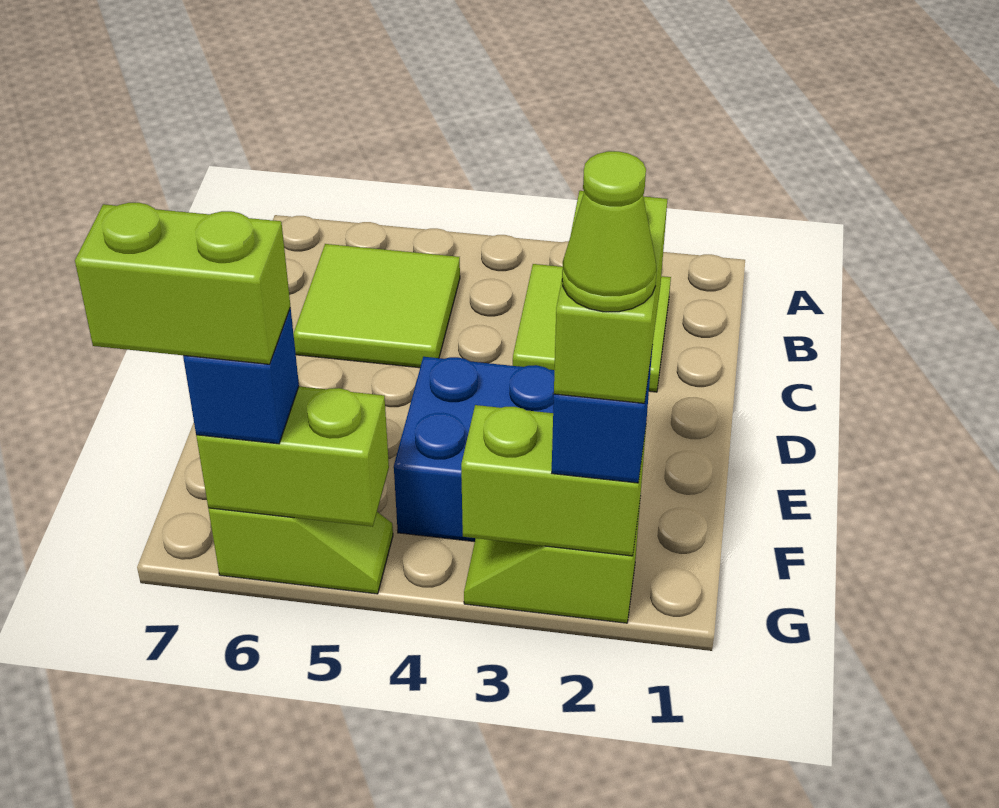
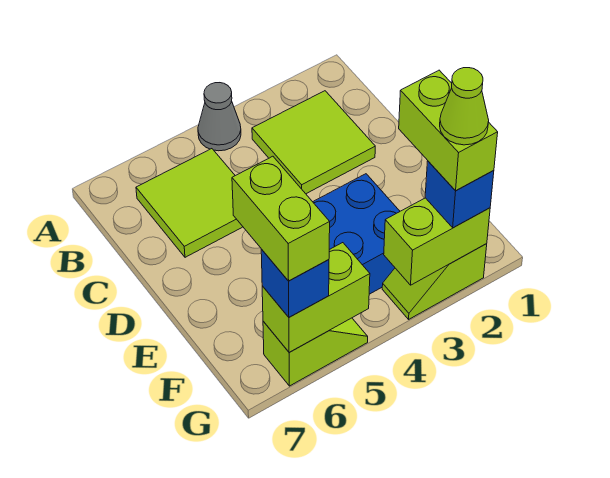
none -> grey cone A4 level 1
lime brick G6:G7 level 4 -> lime brick F6:G6 level 4

